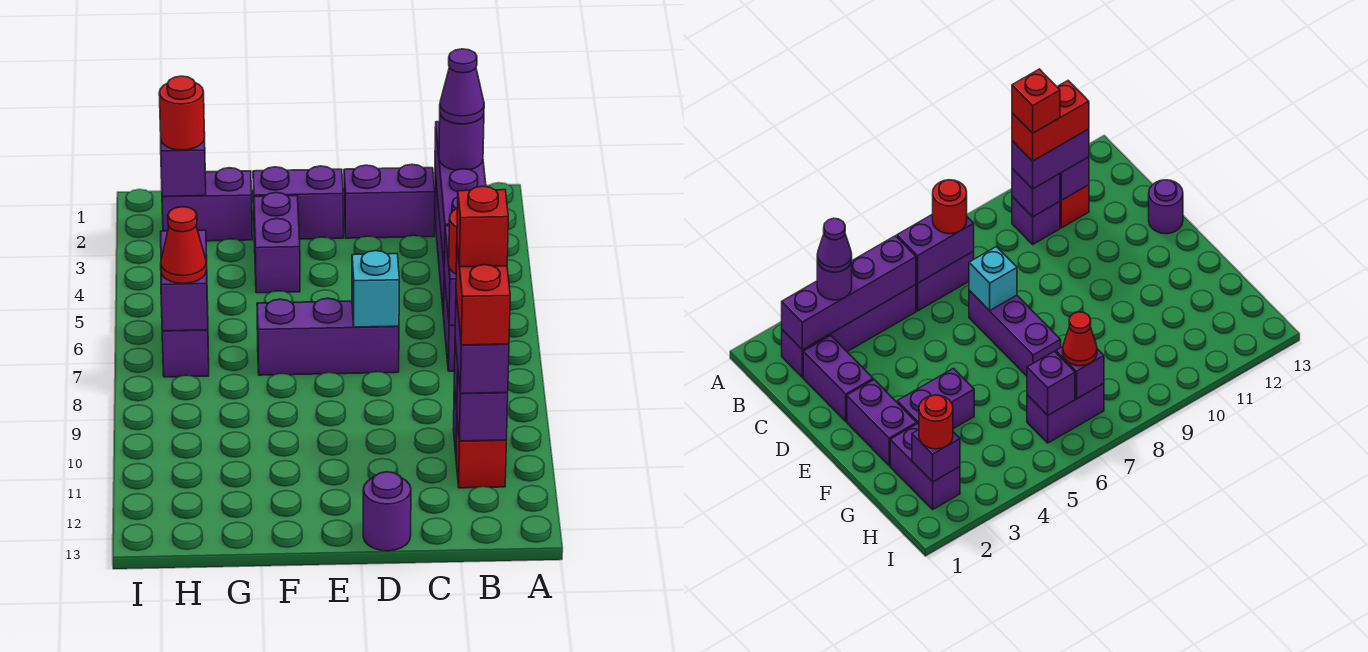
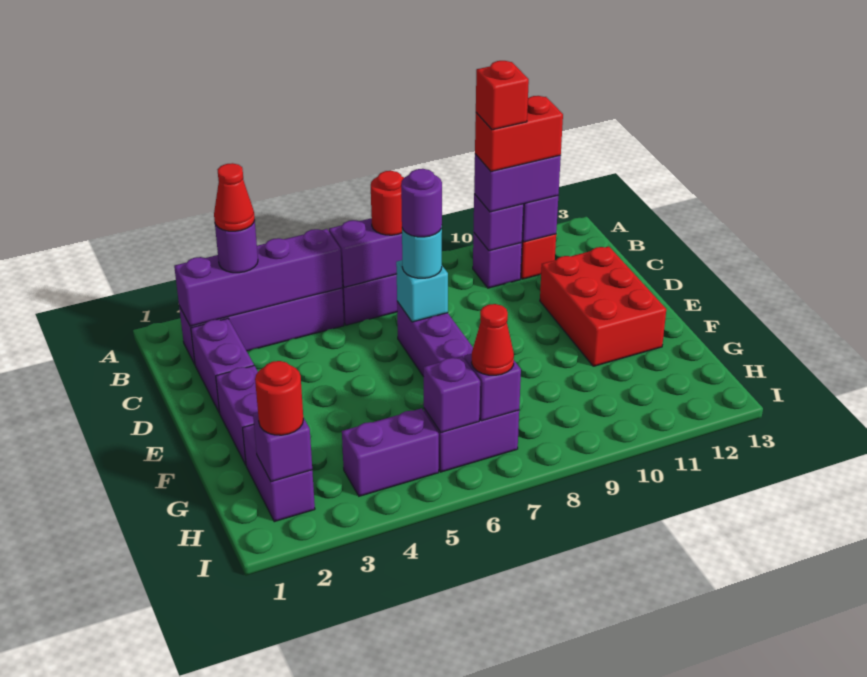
purple cone B3 level 4 -> red cone B3 level 4
none -> cyan round brick D7 level 3
none -> red brick D11:F12 level 1
purple round brick D13 level 1 -> purple round brick D7 level 4
purple brick F3:F4 level 1 -> purple brick H4:H5 level 1

